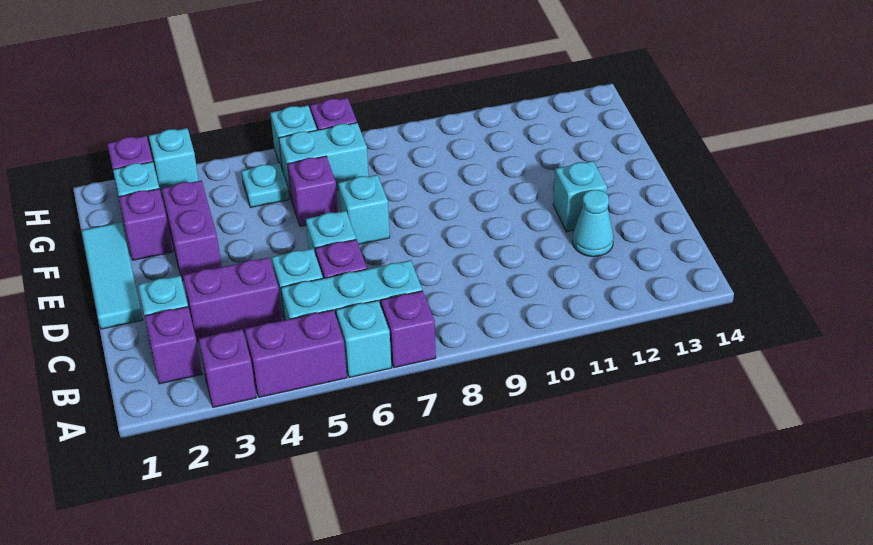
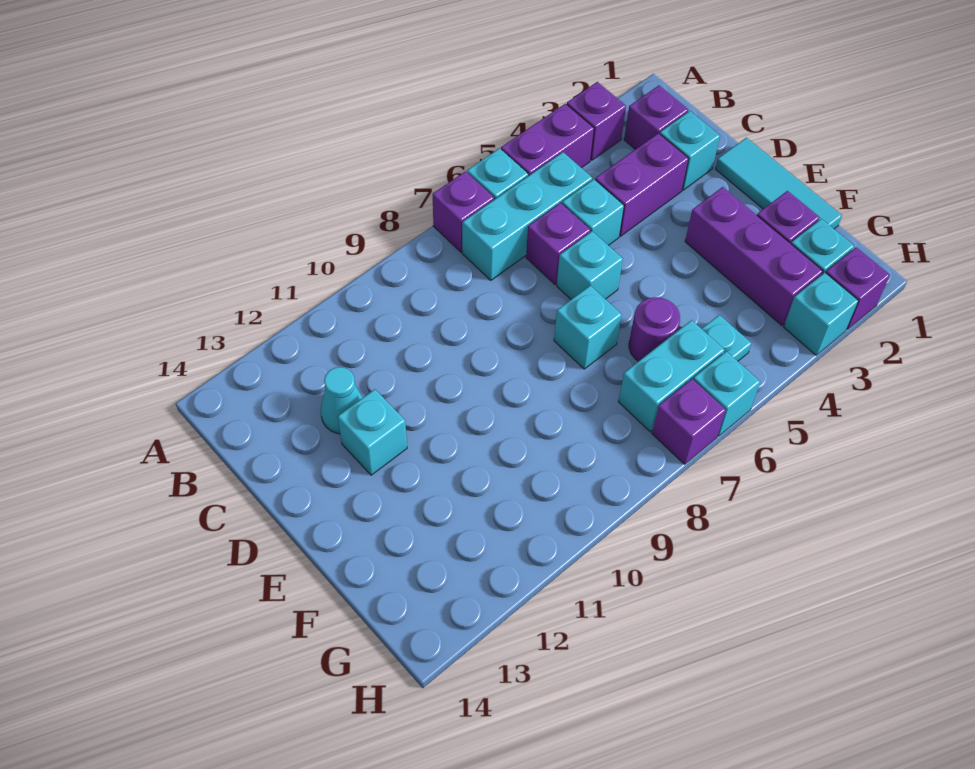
purple brick E3:F3 level 1 -> purple brick E3:G3 level 1
purple brick F6 level 1 -> purple round brick F6 level 1

